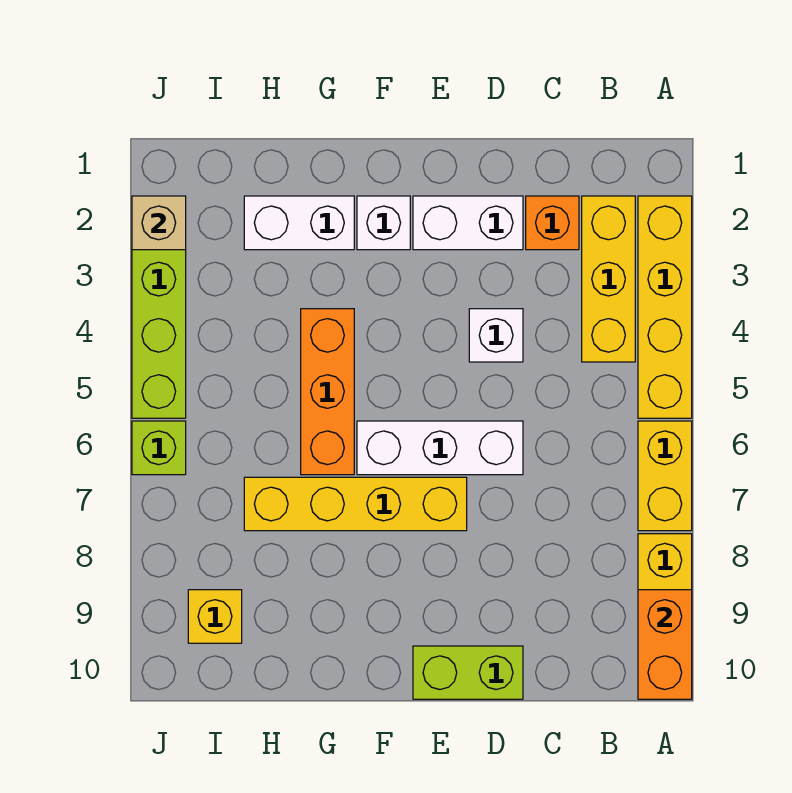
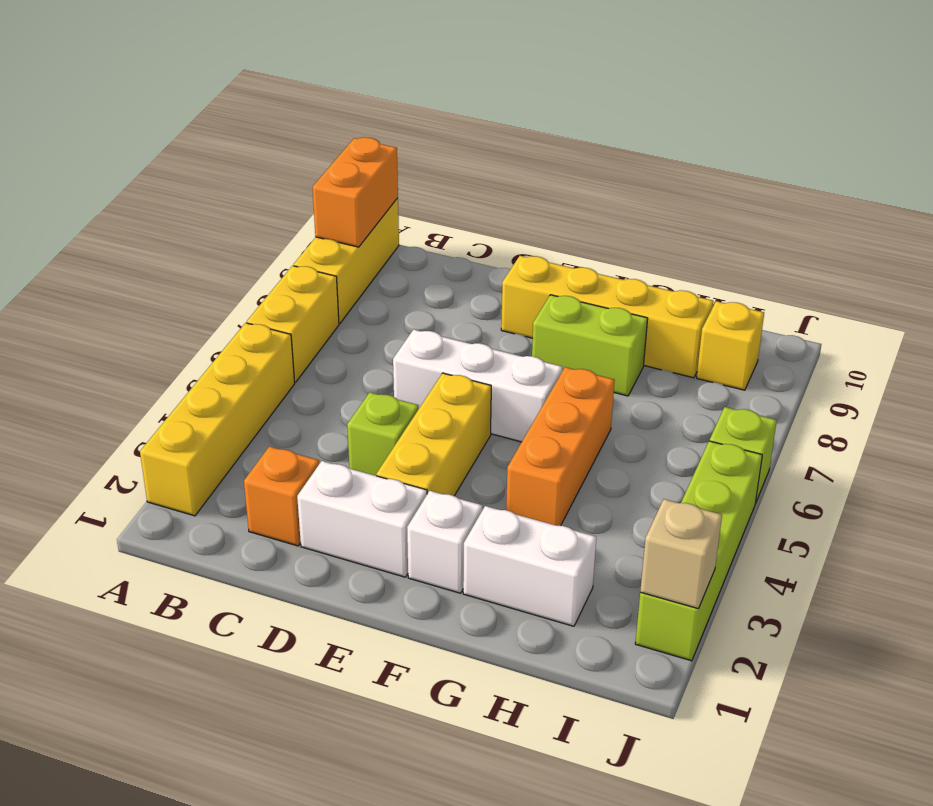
yellow brick B2:B4 level 1 -> yellow brick E3:E5 level 1
white brick D4 level 1 -> lime brick D4 level 1
lime brick D10:E10 level 1 -> lime brick F8:G8 level 1
yellow brick E7:H7 level 1 -> yellow brick E9:H9 level 1

